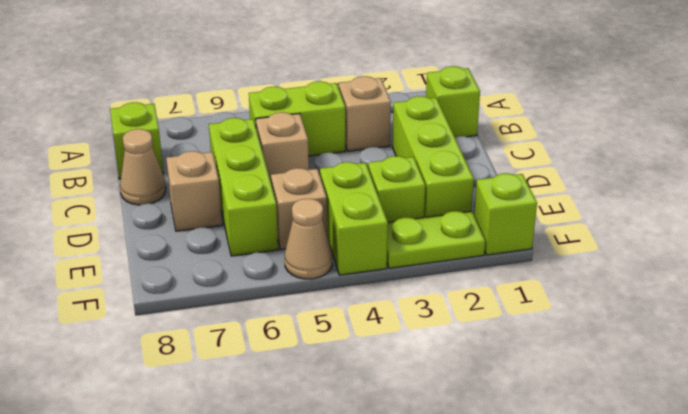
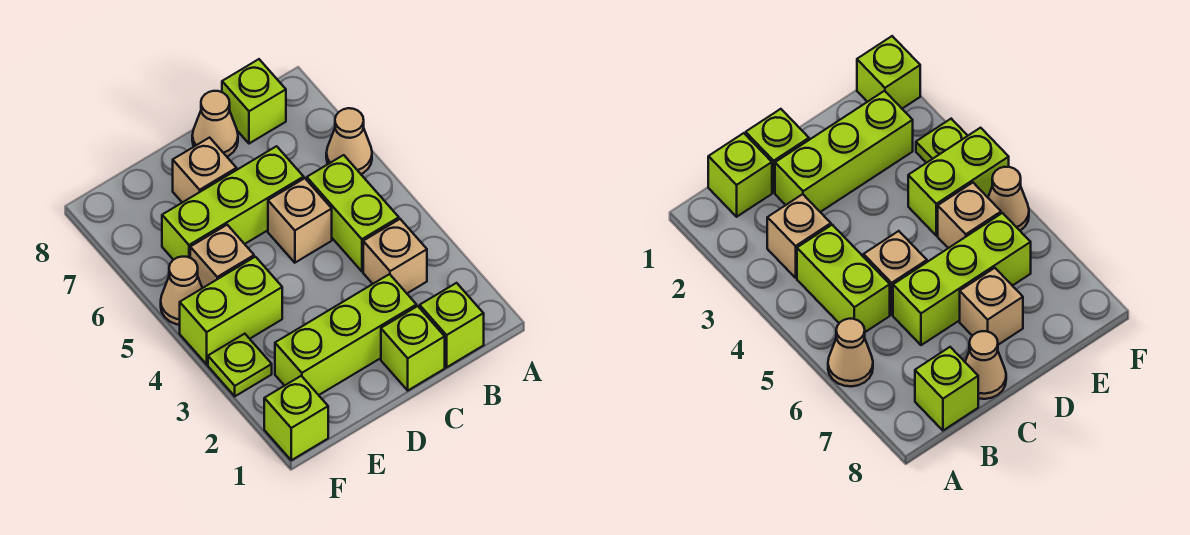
none -> tan cone A6 level 1
lime brick E3 level 1 -> lime brick C1 level 1
lime plate F2:F3 level 1 -> lime plate F3 level 1

